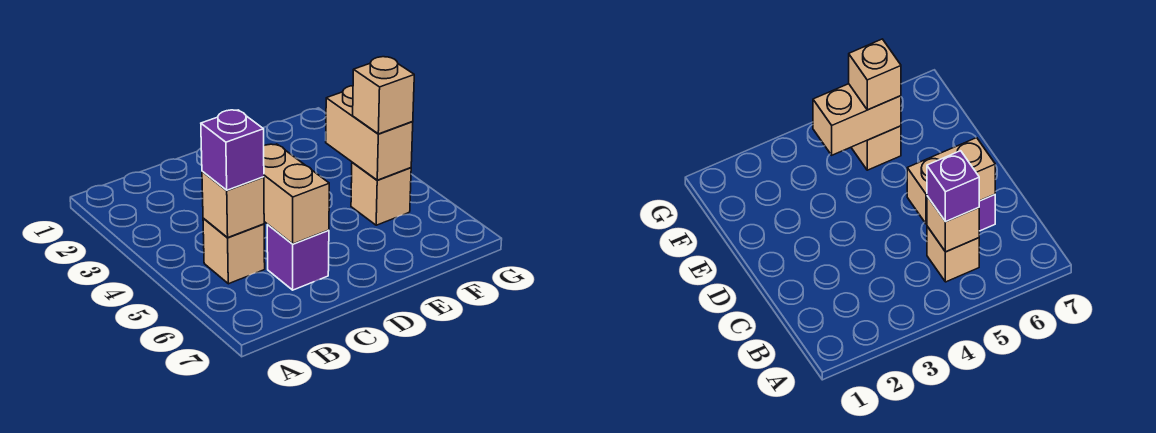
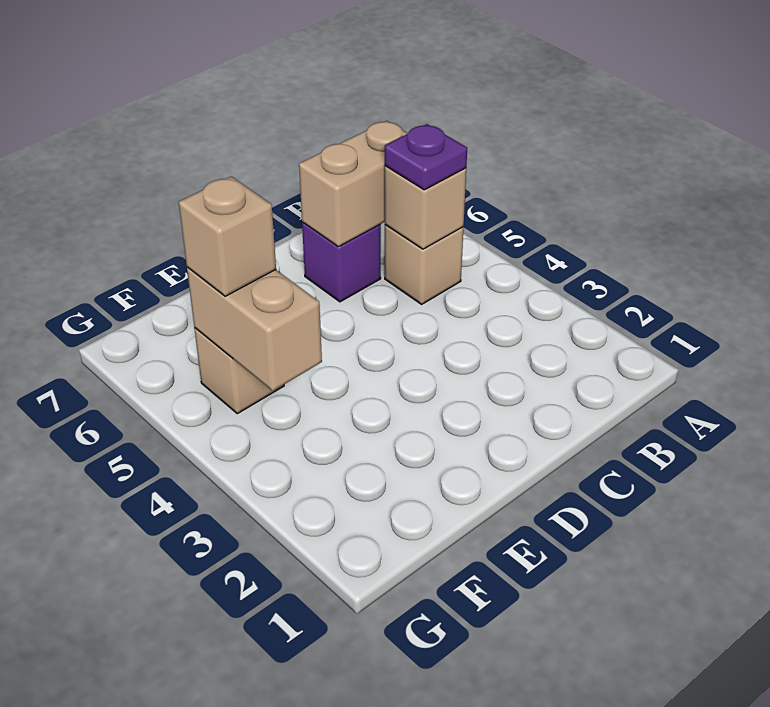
purple brick B5 level 3 -> purple plate B5 level 3
tan brick C5:C6 level 2 -> tan brick B6:C6 level 2

